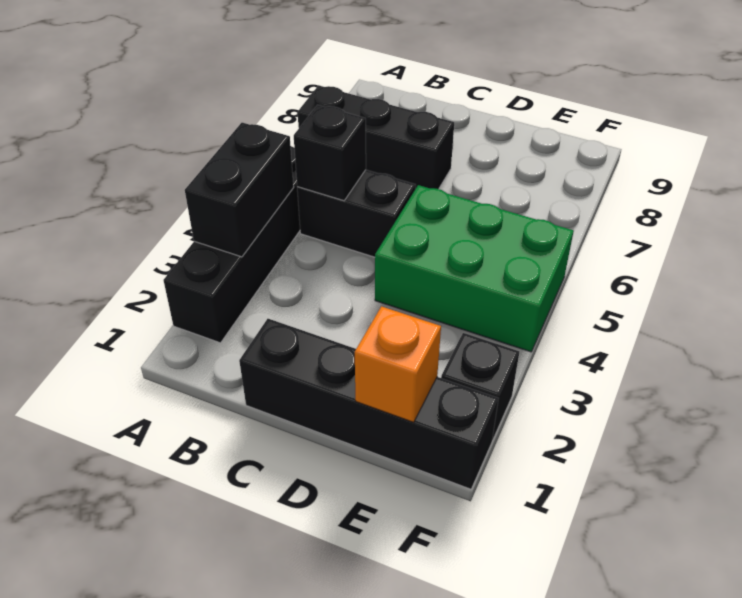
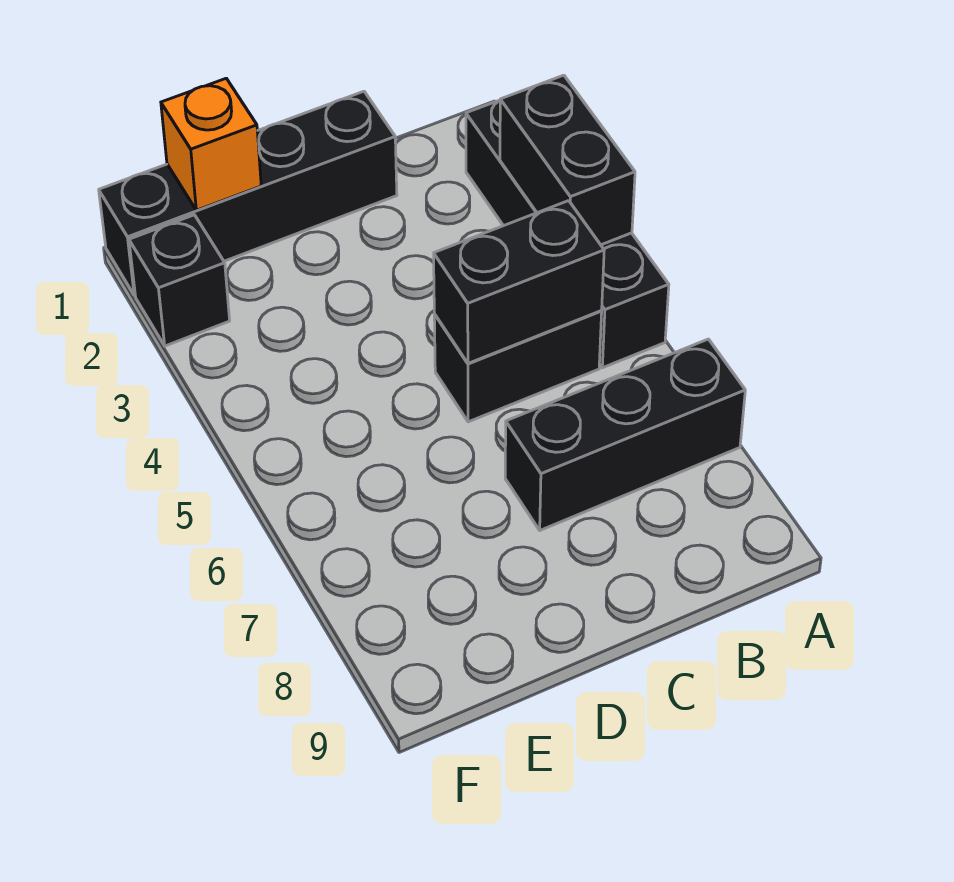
black brick B5 level 2 -> black brick B5:C5 level 2
green brick D4:F5 level 1 -> none

